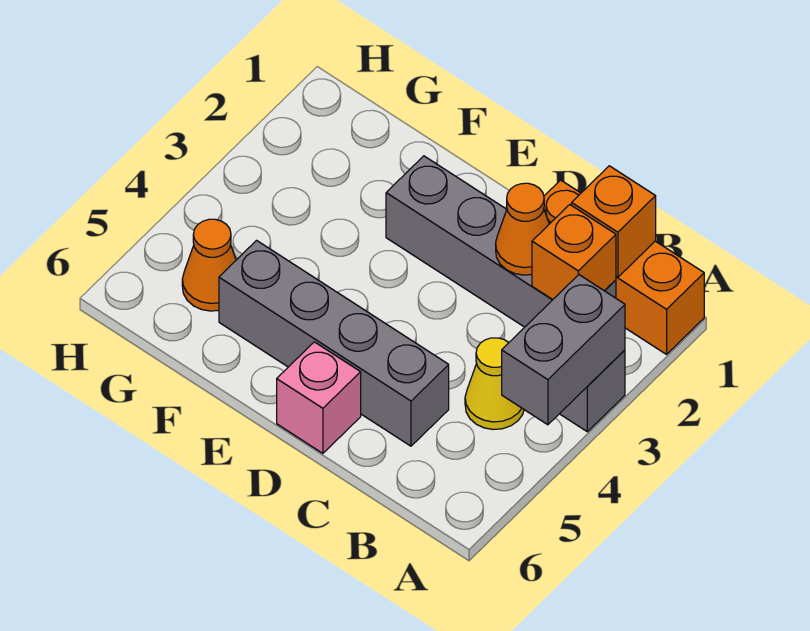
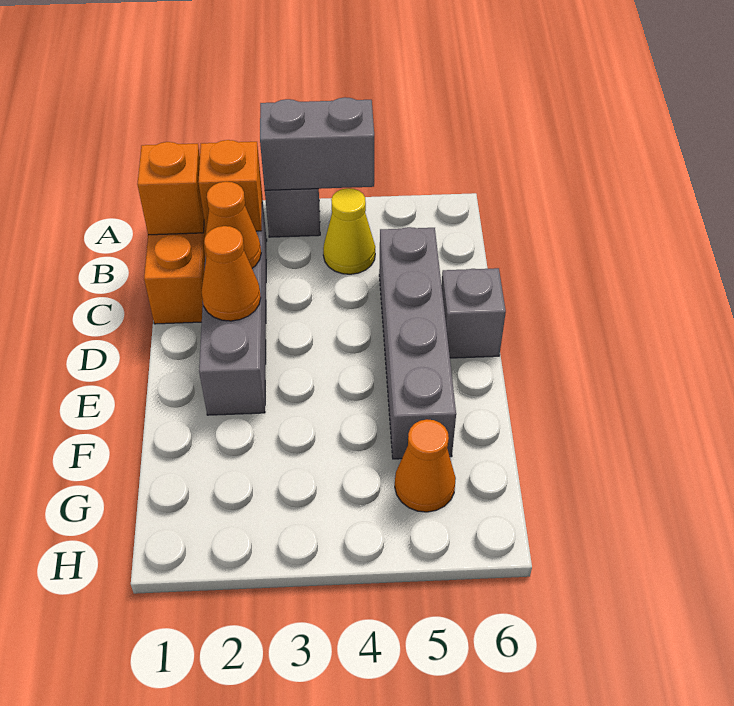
none -> orange cone D2 level 2
pink brick D6 level 1 -> grey brick D6 level 1

